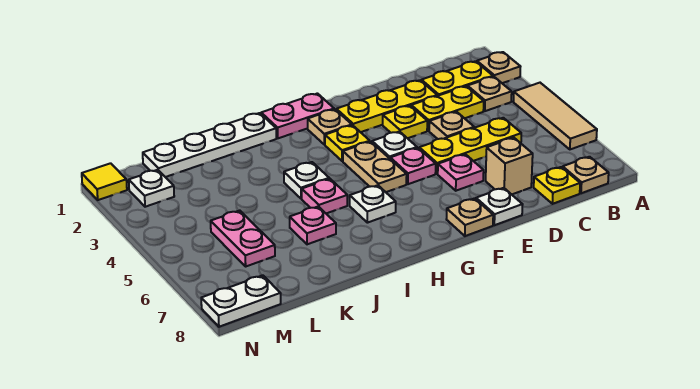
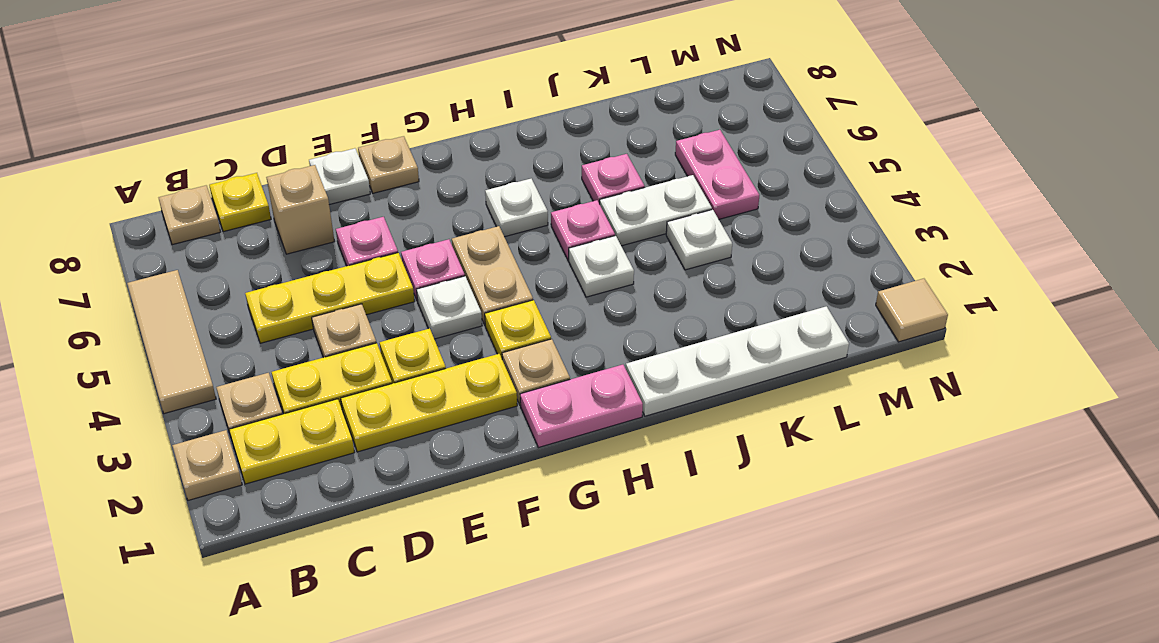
white plate M2 level 1 -> white plate K4 level 1
white plate M8:N8 level 1 -> white plate J5:K5 level 1
yellow tile N1 level 1 -> tan tile N1 level 1

